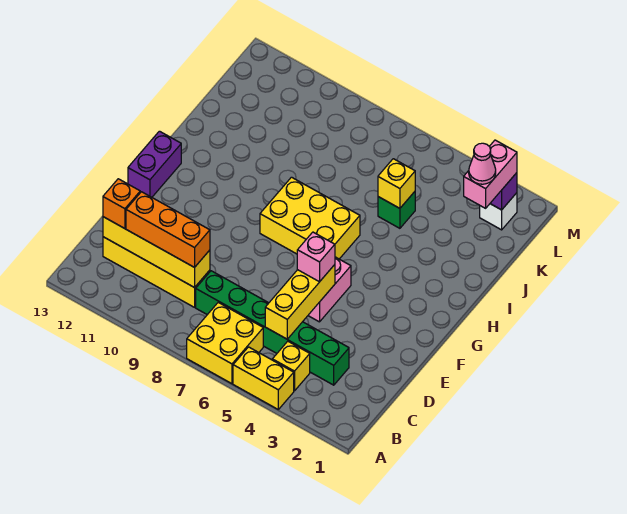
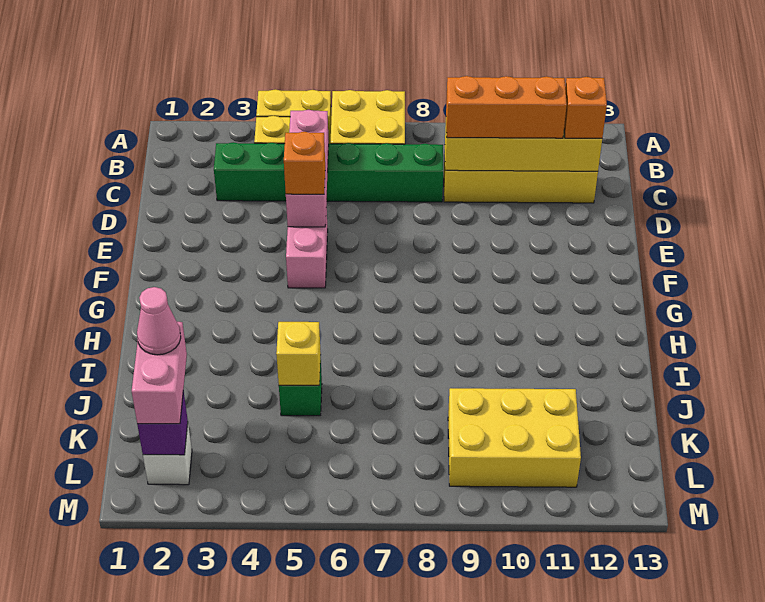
yellow brick C5:E5 level 2 -> pink brick C5:E5 level 2
pink brick E5 level 3 -> orange brick E5 level 3
purple brick F13:G13 level 1 -> none
yellow brick G6:H8 level 1 -> yellow brick K9:L11 level 1

